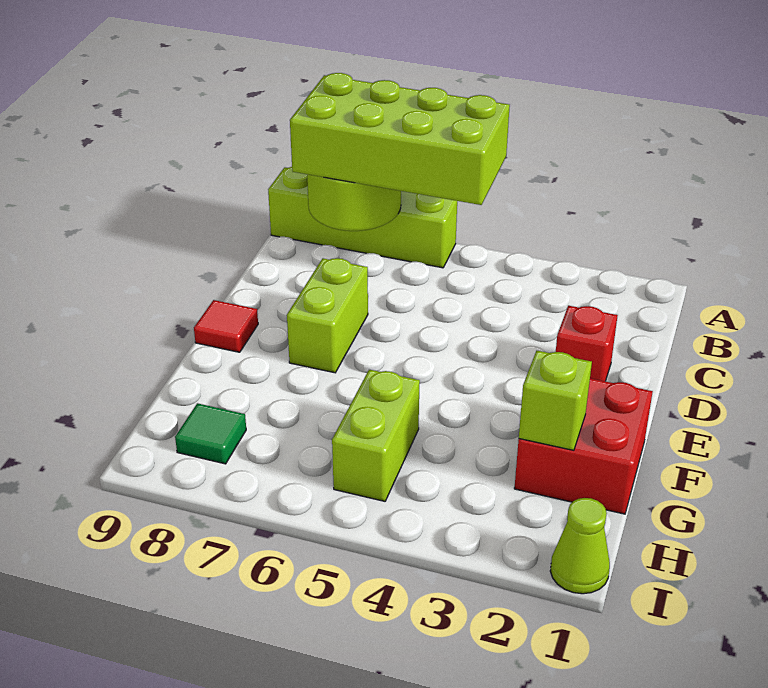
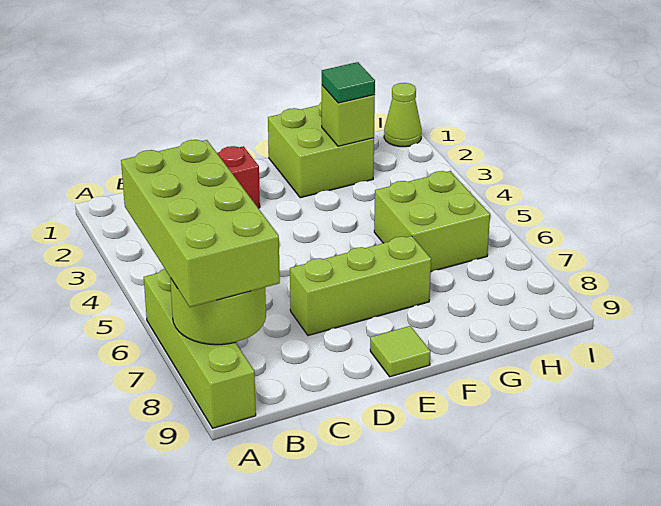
lime brick D7:E7 level 1 -> lime brick D7:F7 level 1
red tile E9 level 1 -> lime tile E9 level 1
red brick F1:G2 level 1 -> lime brick F1:G2 level 1
lime brick G5:H5 level 1 -> lime brick G5:H6 level 1
green tile H8 level 1 -> green tile G2 level 3

